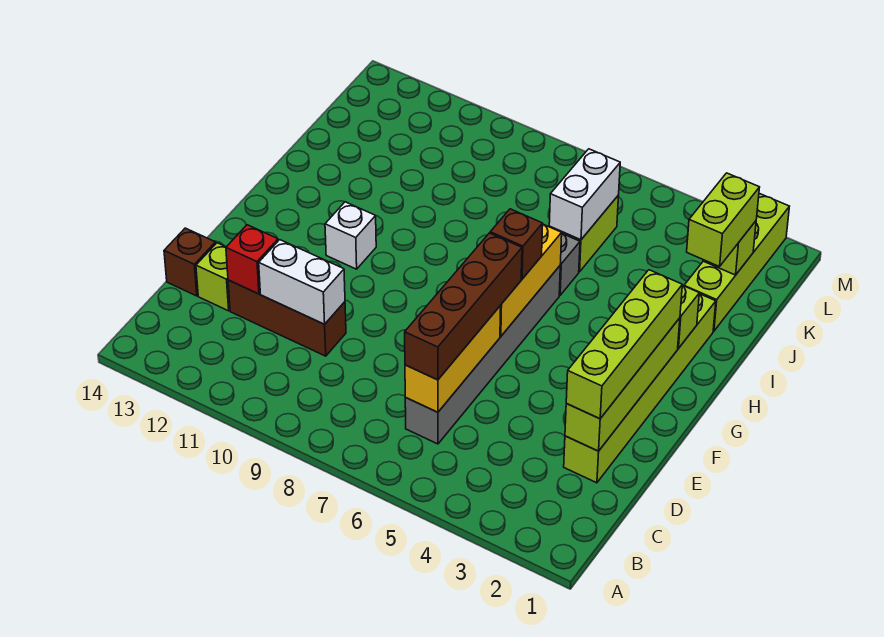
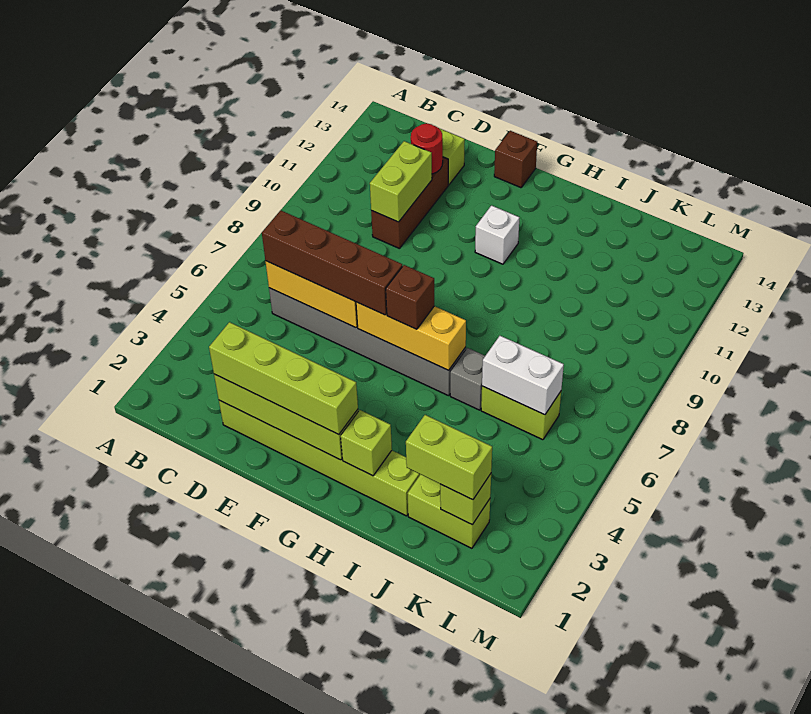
white brick D10:D11 level 2 -> lime brick D10:D11 level 2
red brick D12 level 2 -> red round brick D12 level 2
brown brick D14 level 1 -> brown brick F14 level 1
lime brick J2:M2 level 1 -> lime brick J2:K2 level 1

